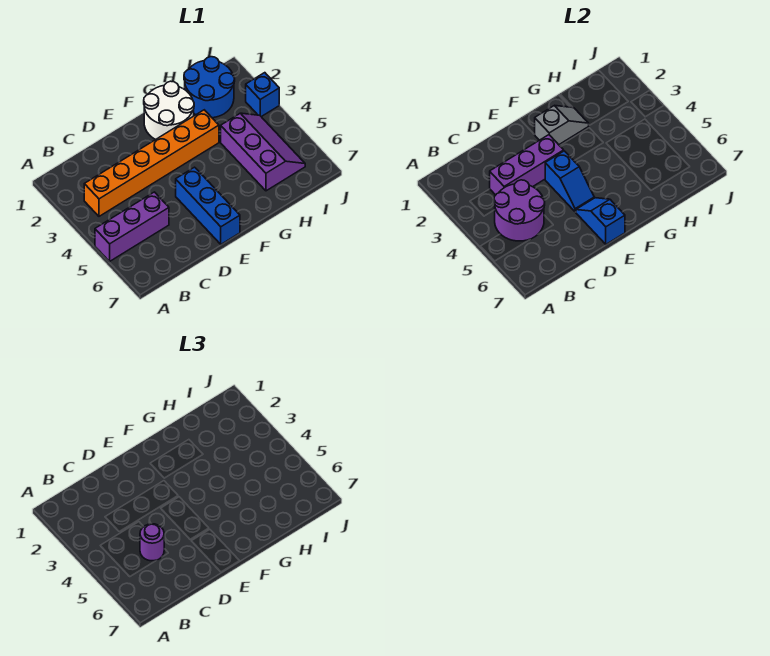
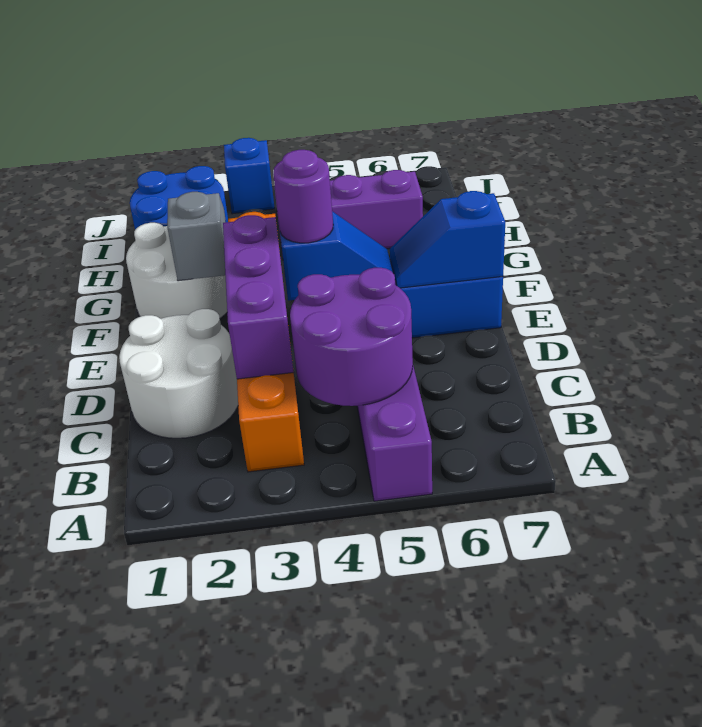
none -> white round brick C1:D2 level 1
purple round brick C5 level 3 -> purple round brick E4 level 3

